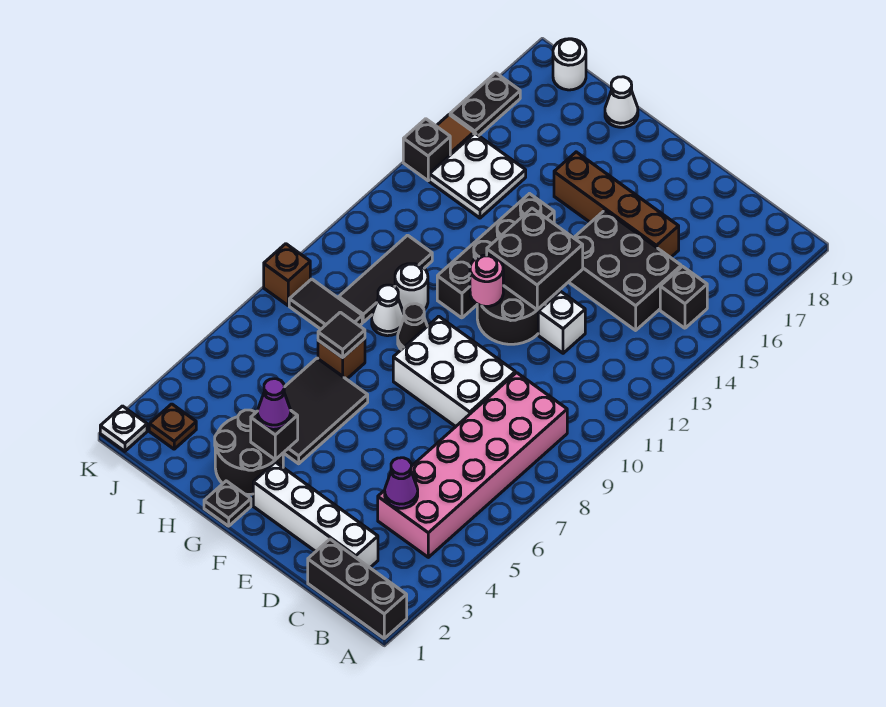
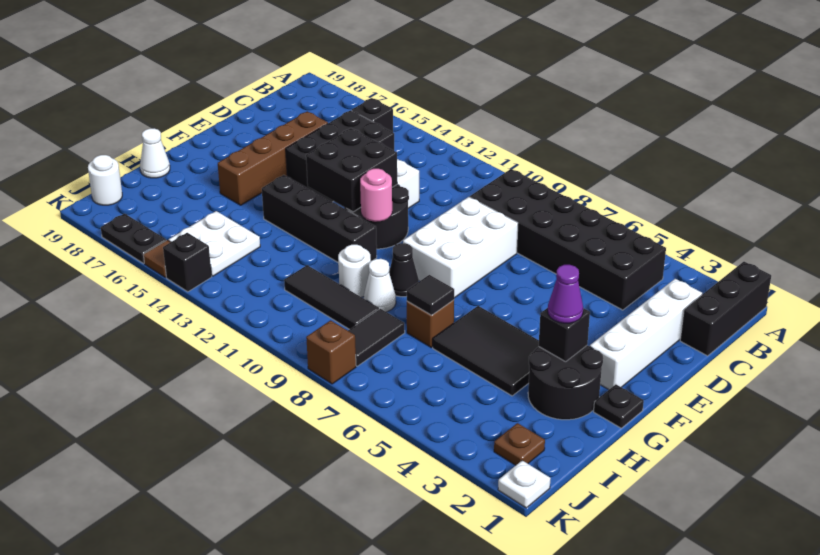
pink brick B4:C9 level 1 -> black brick B4:C9 level 1
purple cone C4 level 2 -> none

